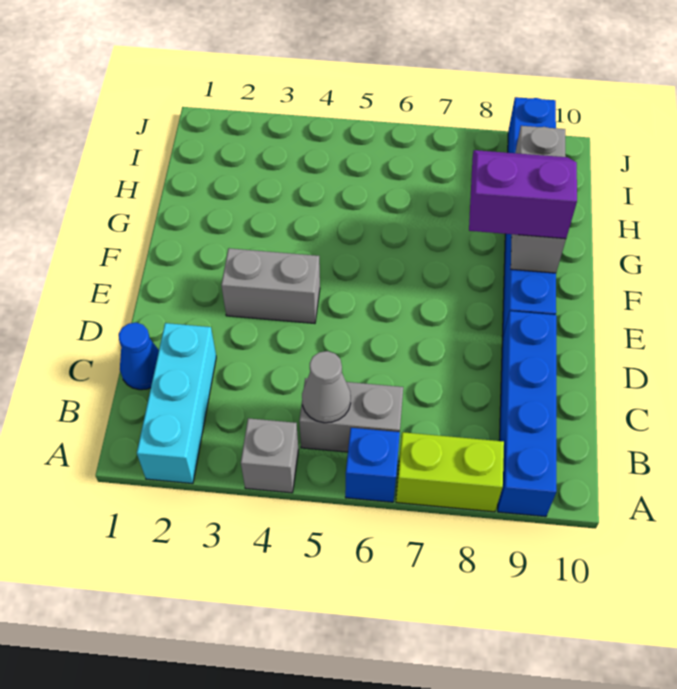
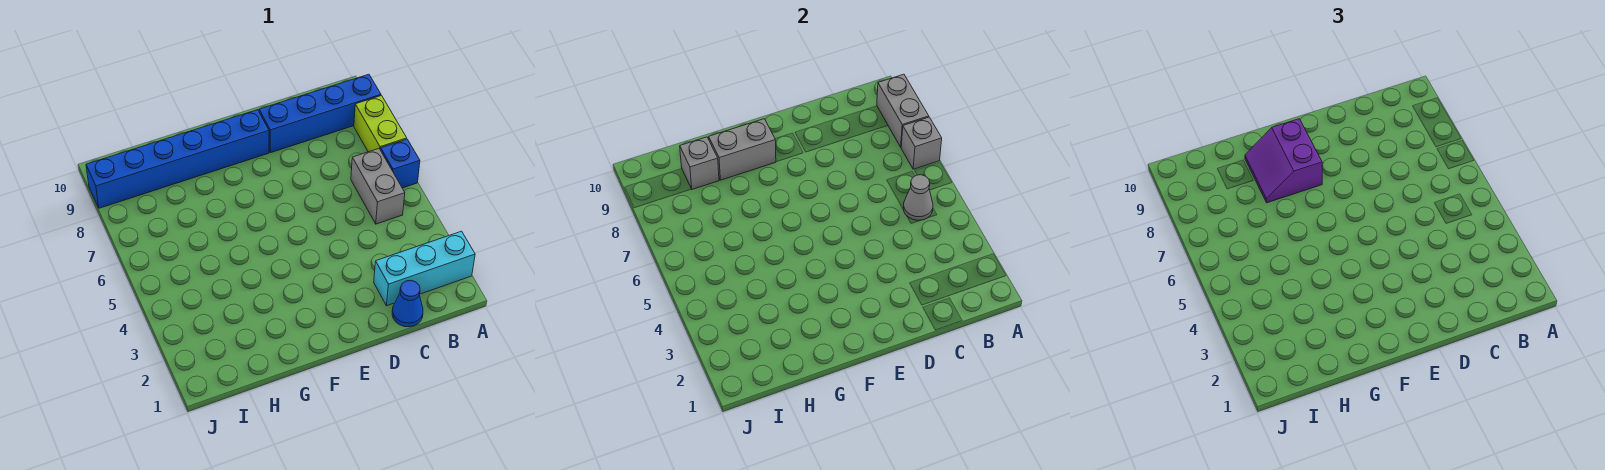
grey brick A4 level 1 -> grey brick A7 level 2
grey brick E3:E4 level 1 -> grey brick A8:A9 level 2

